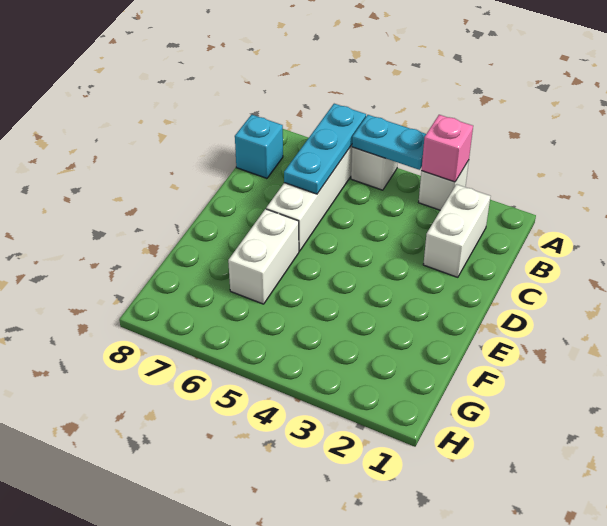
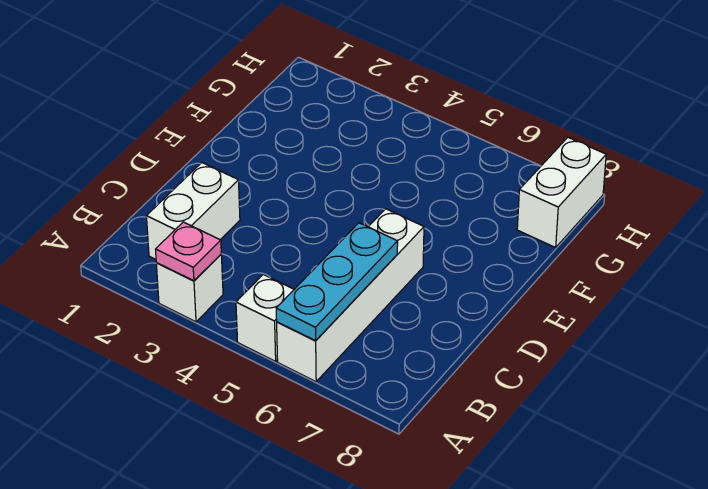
pink brick A3 level 2 -> pink plate A3 level 2
cyan plate A4:A5 level 2 -> none
cyan brick B8 level 1 -> none
white brick E6:F6 level 1 -> white brick G8:H8 level 1

